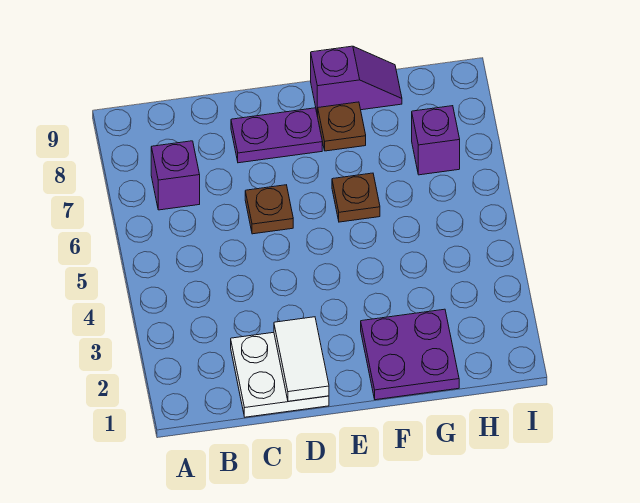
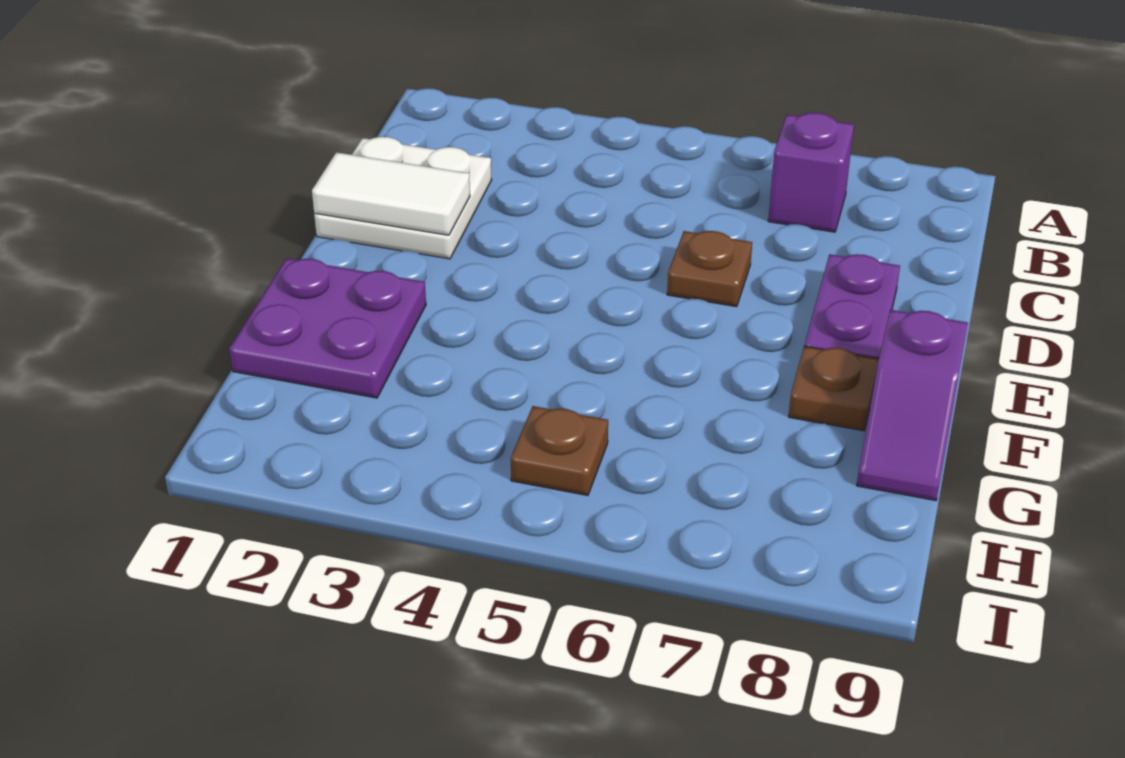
brown plate F6 level 1 -> brown plate H5 level 1
purple brick H7 level 1 -> none

